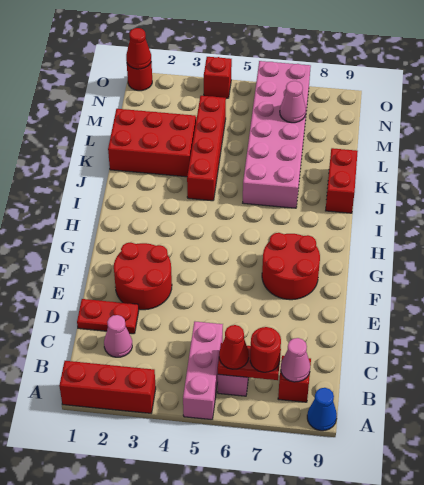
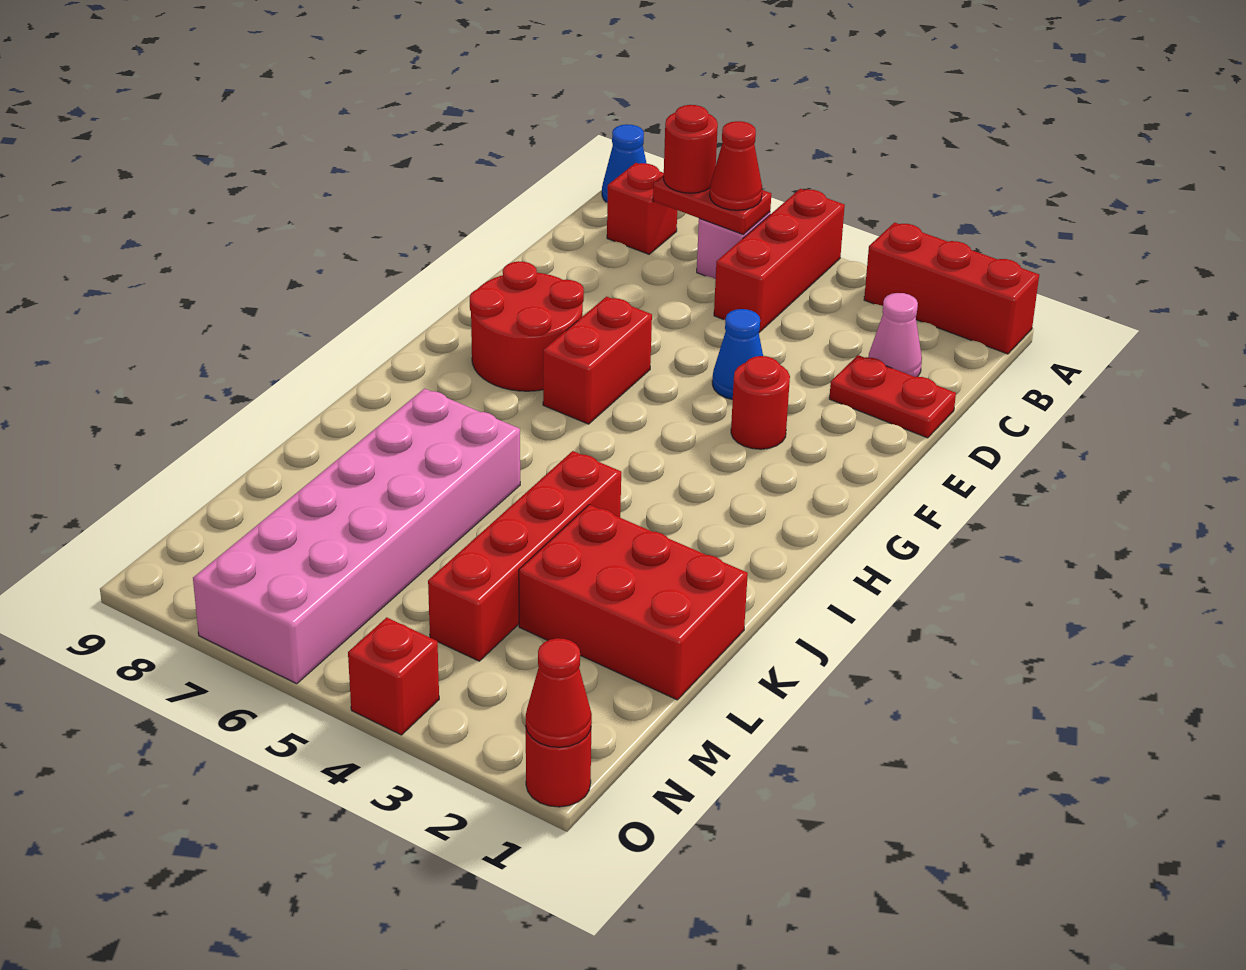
pink brick A5:C5 level 1 -> red brick A5:C5 level 1
pink cone B8 level 2 -> none
red round brick E2:F3 level 1 -> red round brick F3 level 1
none -> blue cone E4 level 1
red brick J9:K9 level 1 -> red brick F6:G6 level 1
pink cone M7 level 2 -> none

